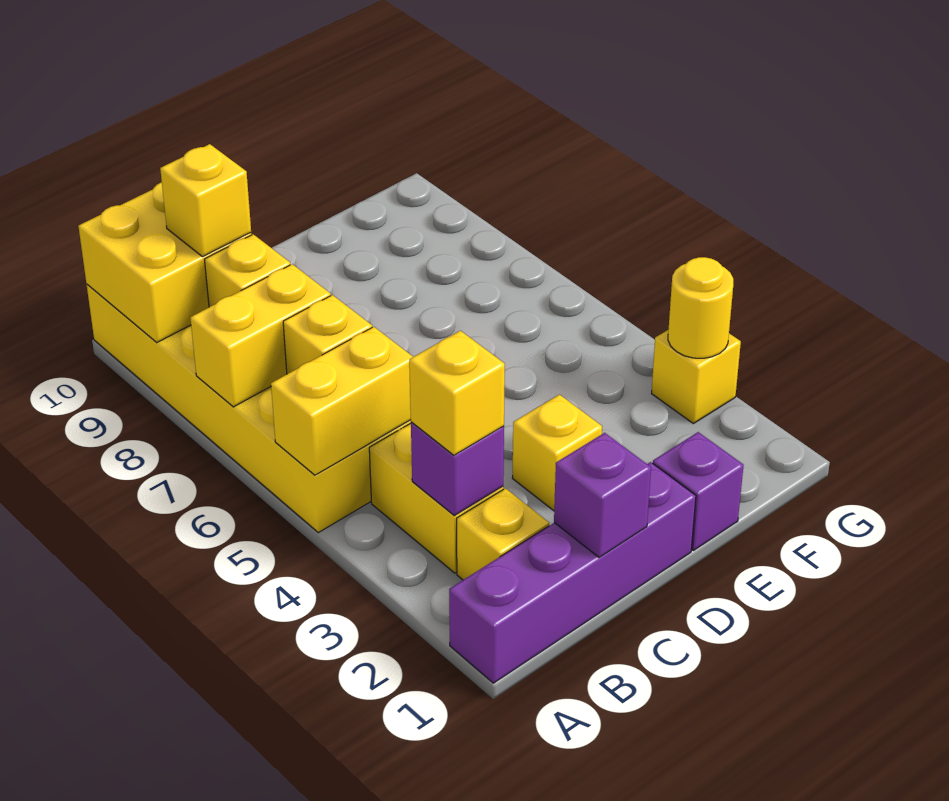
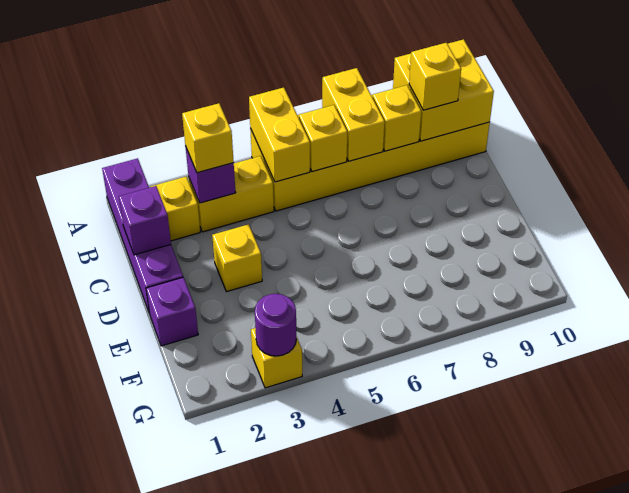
yellow round brick G3 level 2 -> purple round brick G3 level 2

